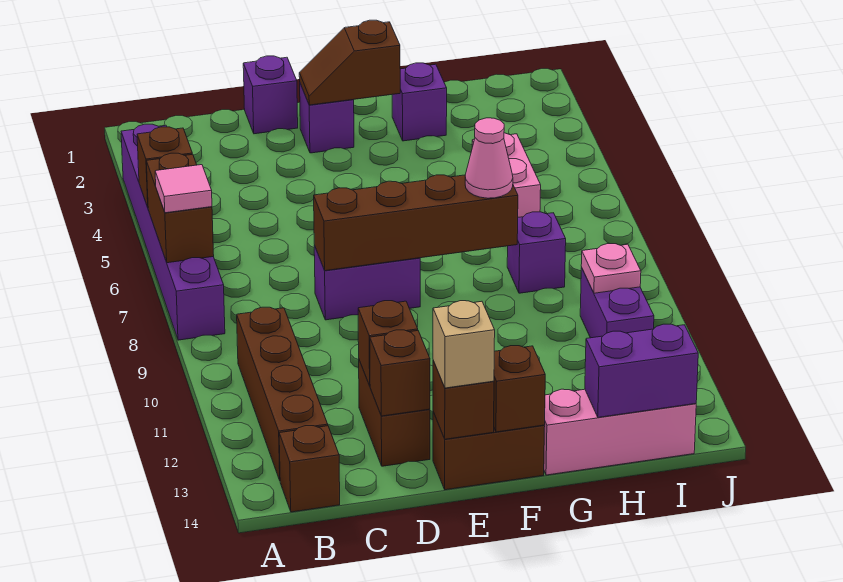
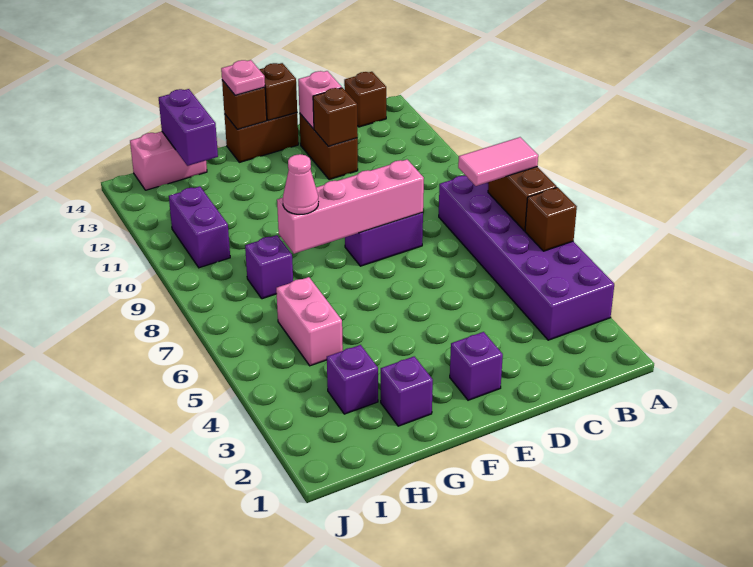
purple brick A3:A8 level 1 -> purple brick A3:B8 level 1
pink tile A7 level 3 -> pink tile A7:B7 level 3
brown brick B10:B13 level 1 -> none
purple brick D1 level 1 -> purple brick H3 level 1
brown brick D8:G8 level 2 -> pink brick D8:G8 level 2
brown brick D13 level 2 -> pink brick D13 level 2
brown slope E2:F2 level 2 top F -> none
tan brick E14 level 3 -> none
pink brick G14:I14 level 1 -> pink brick H14:I14 level 1
purple brick H14:I14 level 2 -> purple brick H13:H14 level 2
pink plate I10 level 2 -> pink plate F14 level 3

